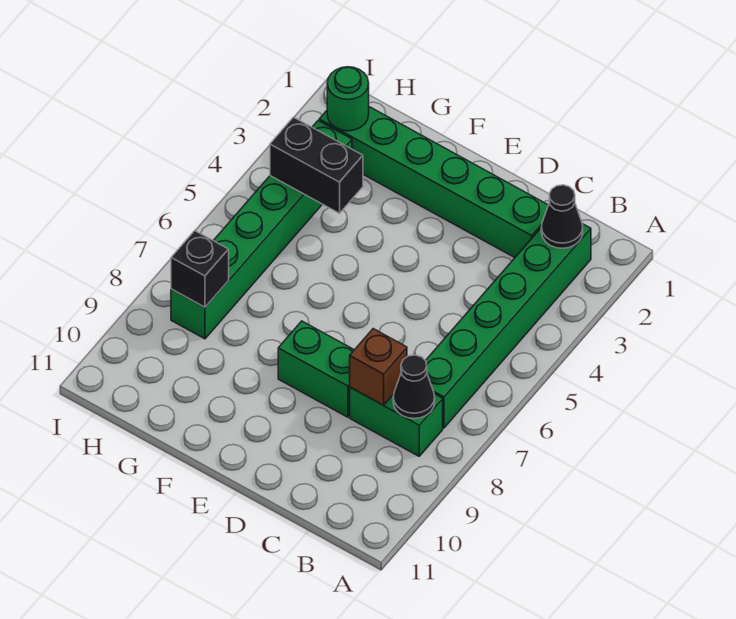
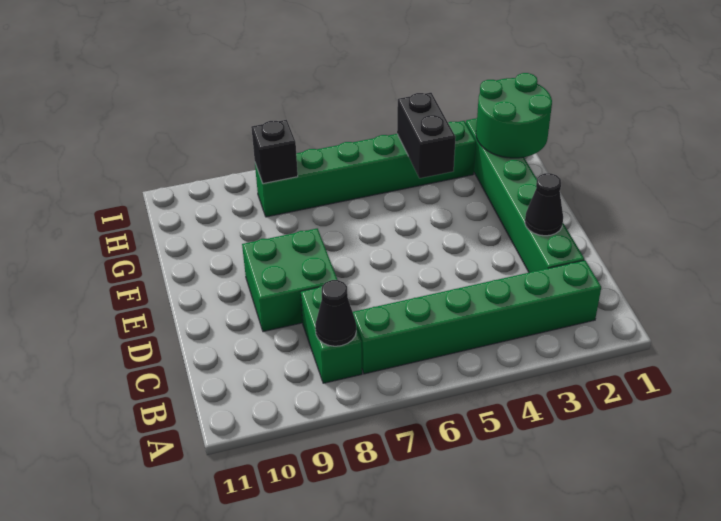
black cone B2 level 2 -> black cone D2 level 2
brown brick C8 level 2 -> none
green brick D8:E8 level 1 -> green brick D8:E9 level 1
green round brick H2 level 2 -> green round brick G1:H2 level 2

